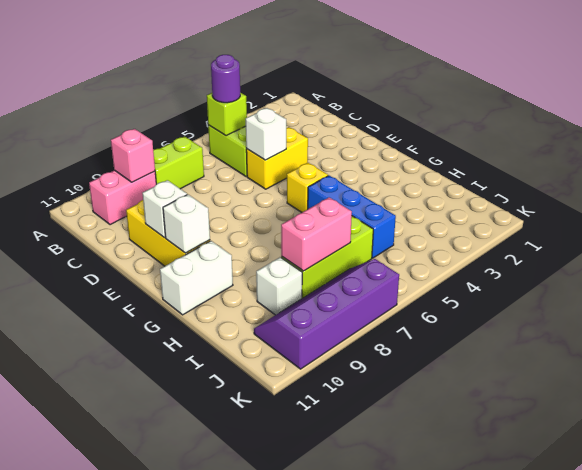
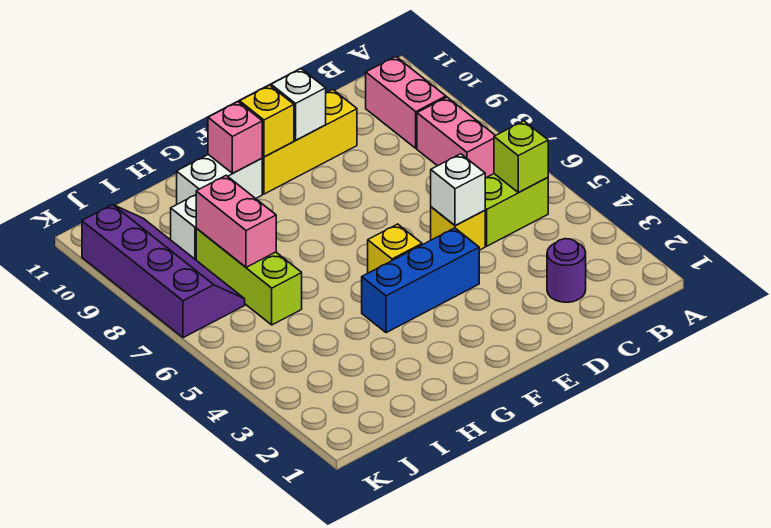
purple round brick B5 level 3 -> purple round brick C2 level 1
lime brick B7:B8 level 1 -> pink brick B7:B8 level 1
pink brick B9 level 2 -> pink brick G10 level 2
yellow brick D4:D5 level 1 -> yellow brick D5 level 1
white brick F10 level 2 -> yellow brick F10 level 2
blue brick G5:I5 level 1 -> blue brick E4:G4 level 1
white brick G10:G11 level 1 -> white brick G10:H10 level 1

